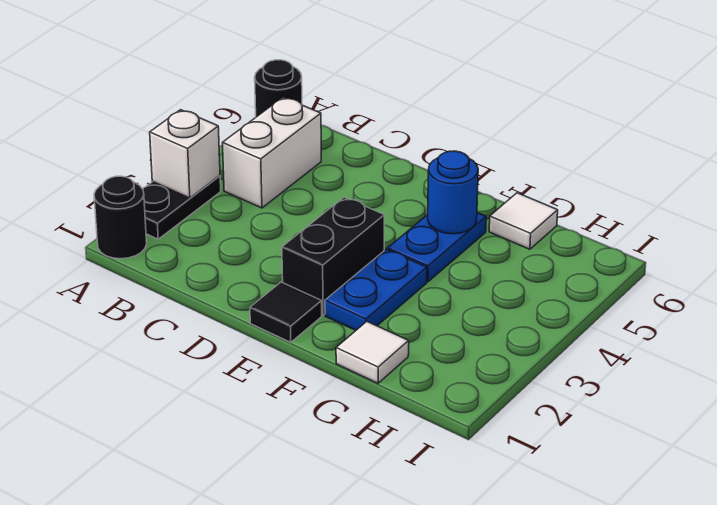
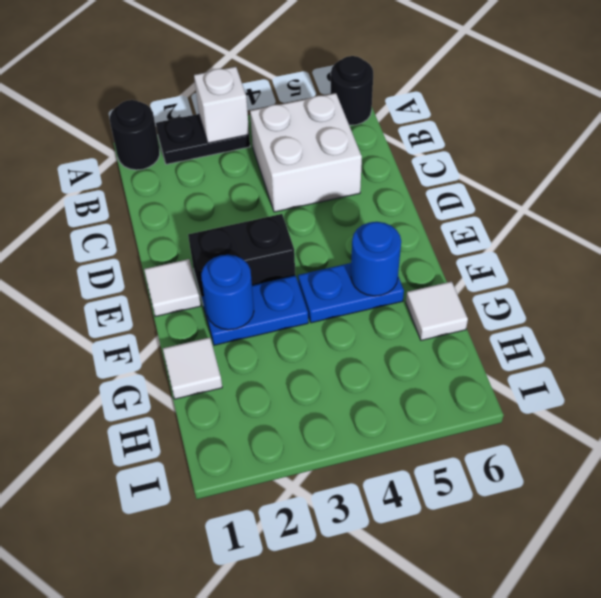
white brick B4:B5 level 1 -> white brick B4:C5 level 1
black tile E1 level 1 -> white tile E1 level 1
none -> blue round brick F2 level 2

